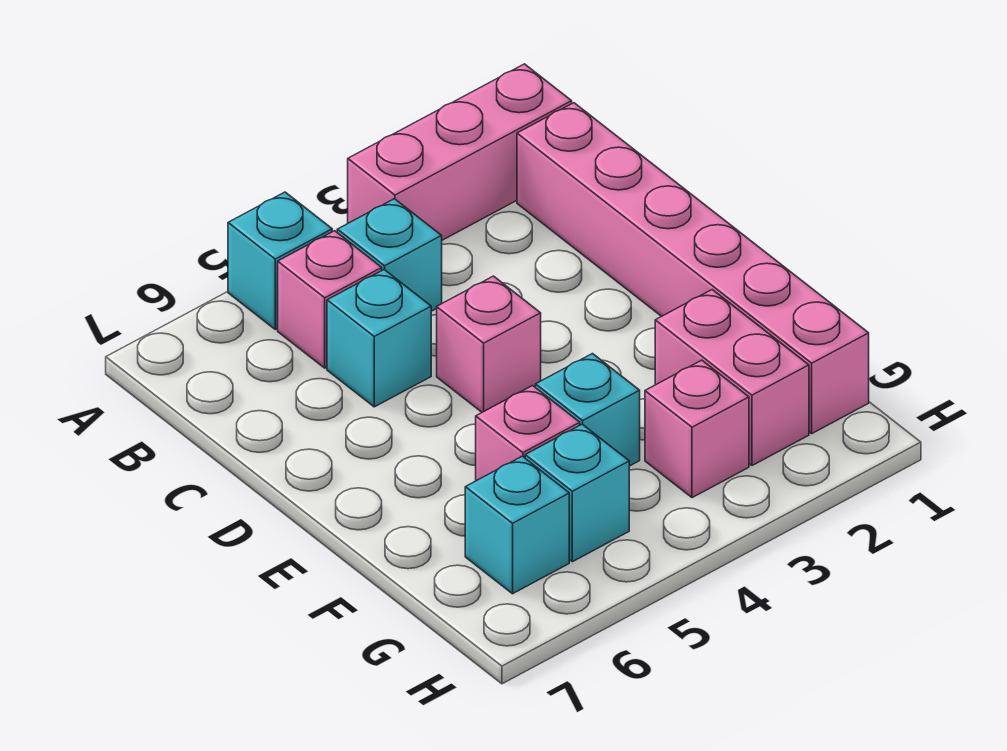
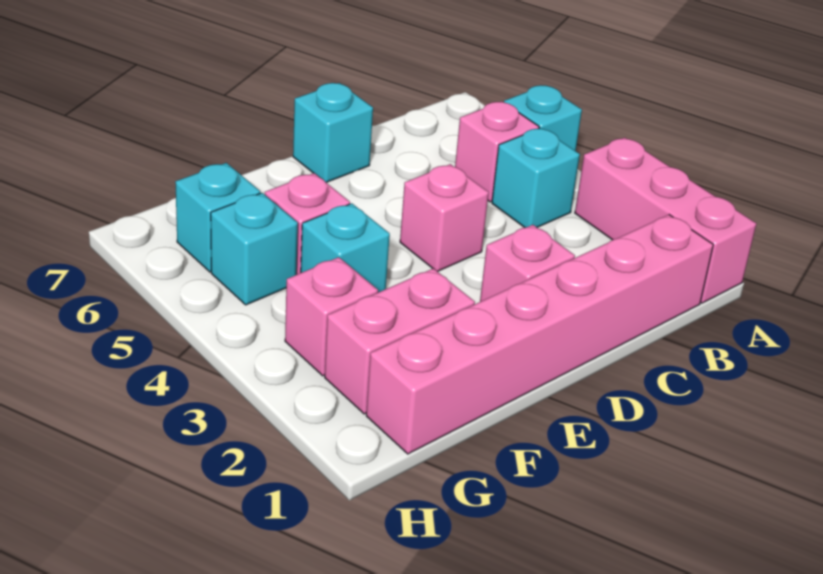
cyan brick C5 level 1 -> cyan brick D7 level 1
none -> pink brick D2 level 1

